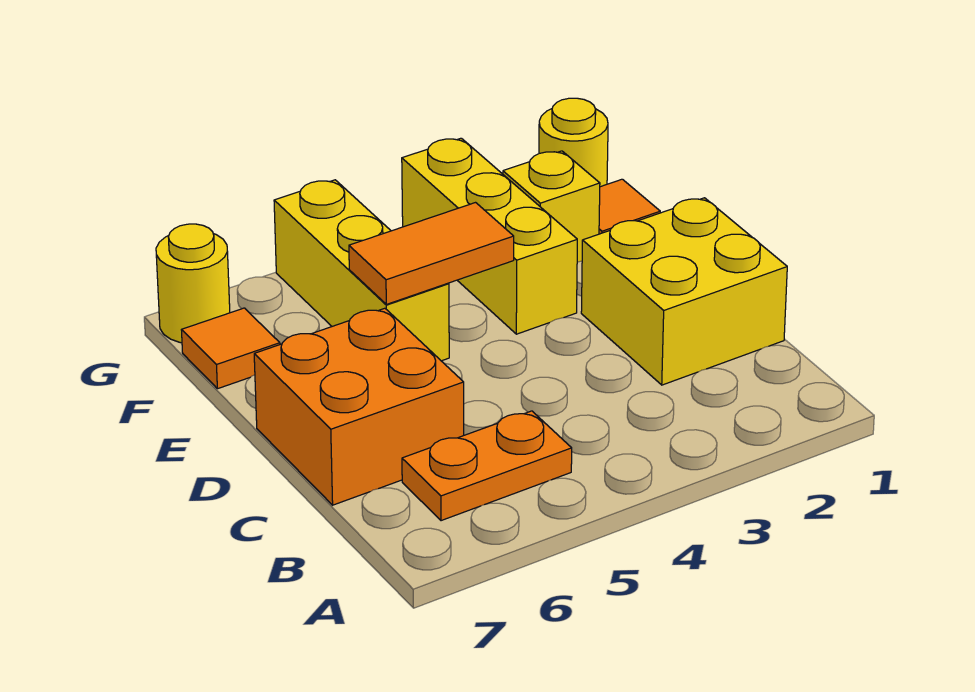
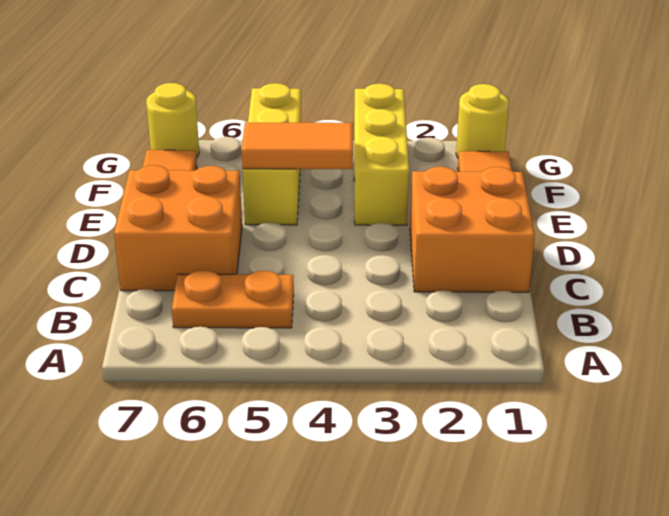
yellow brick C1:D2 level 1 -> orange brick C1:D2 level 1
yellow brick F2 level 1 -> none

